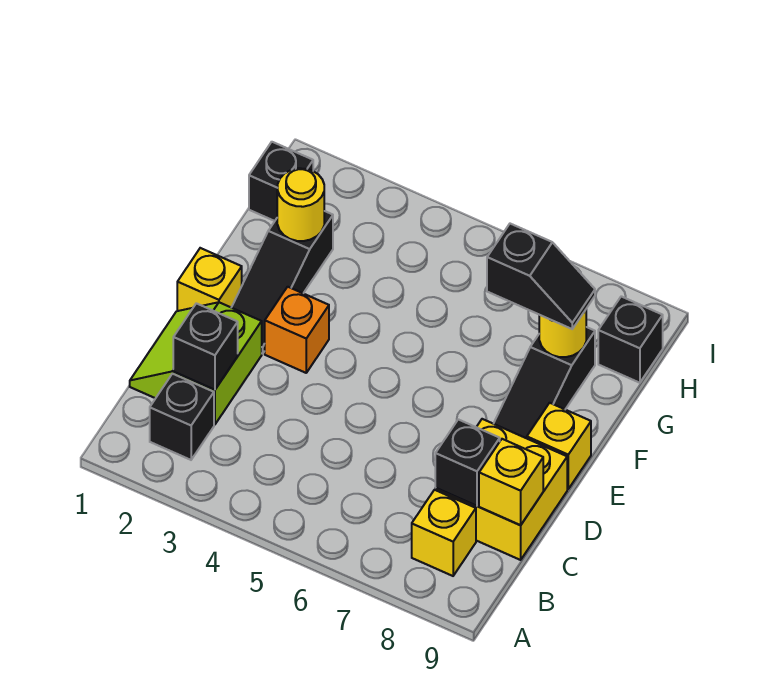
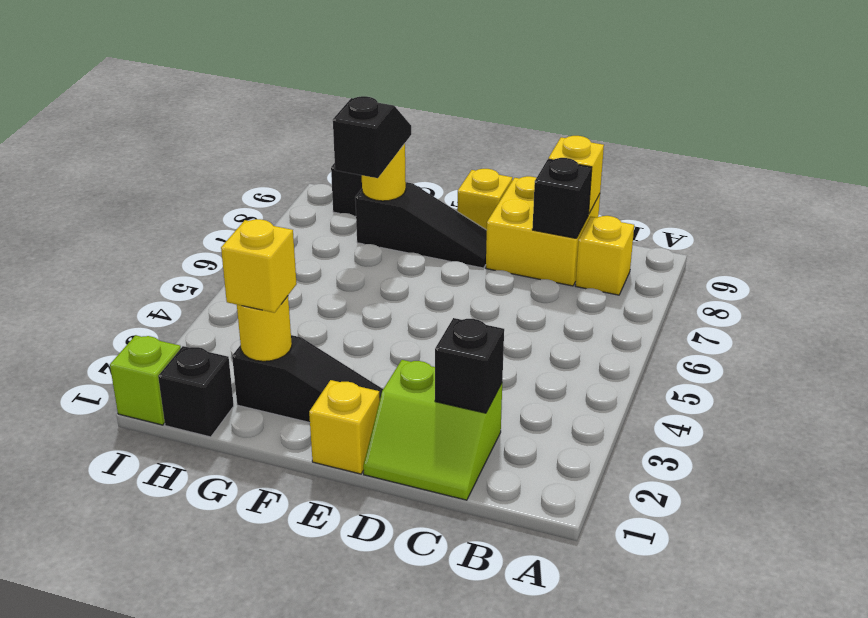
black brick B2 level 1 -> none
orange brick E3 level 1 -> none
none -> yellow brick G2 level 3
none -> lime brick I1 level 1

